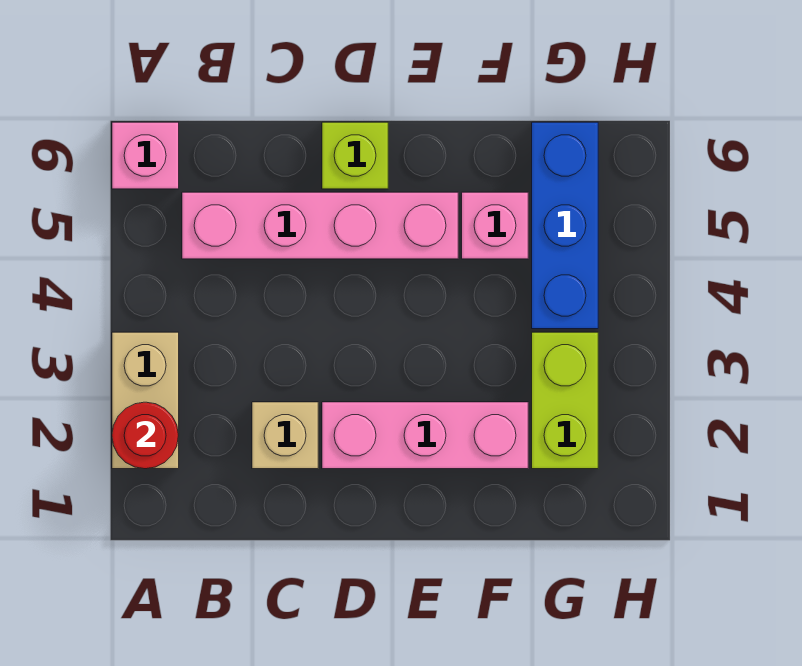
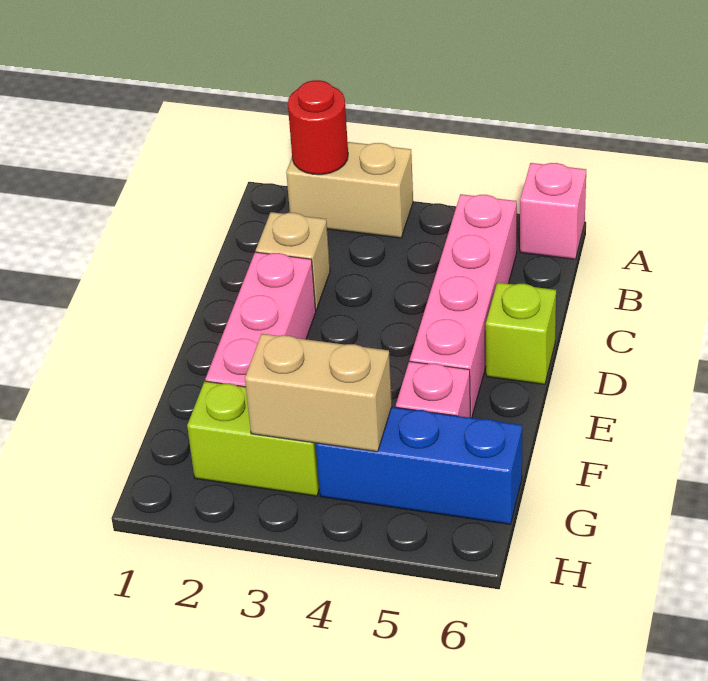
none -> tan brick G3:G4 level 2

